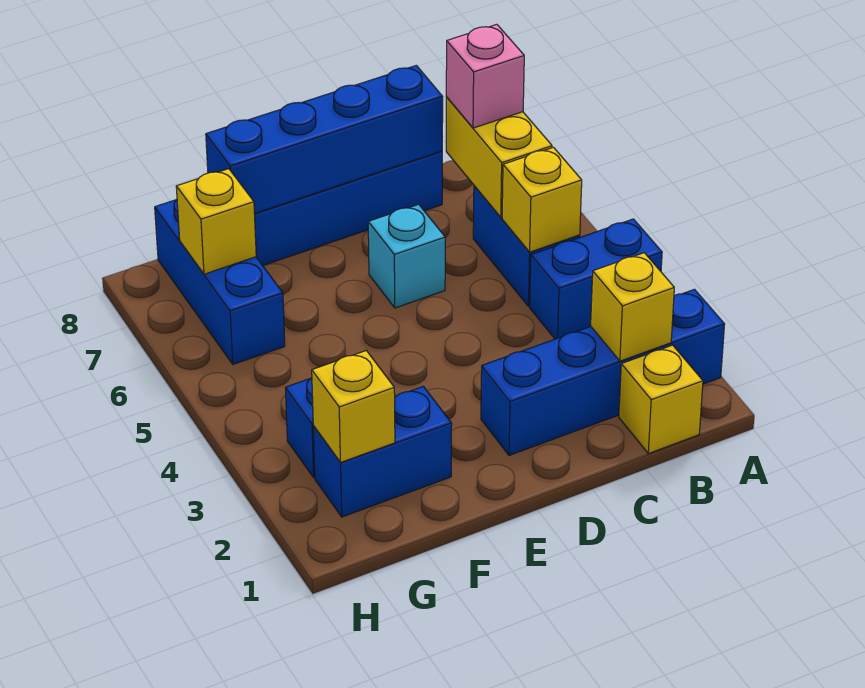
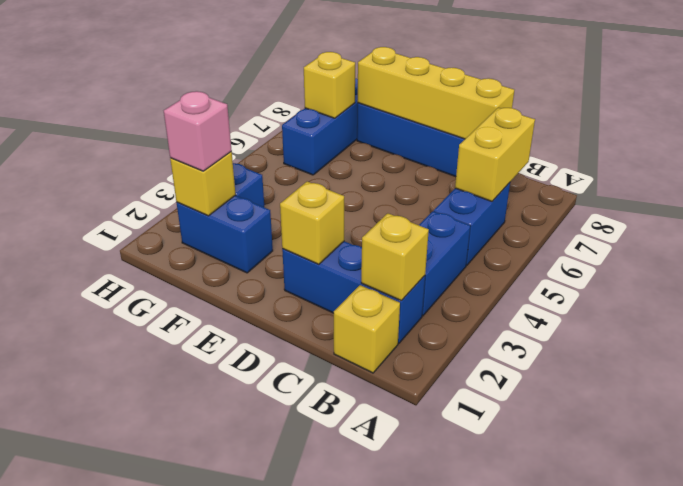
blue brick A2:D2 level 1 -> blue brick B2:D2 level 1
blue brick A4:B4 level 1 -> blue brick B3:B4 level 1
yellow brick B5 level 2 -> yellow brick D2 level 2
pink brick B7 level 3 -> pink brick G2 level 3
blue brick C8:F8 level 2 -> yellow brick C8:F8 level 2
cyan brick D6 level 1 -> none

